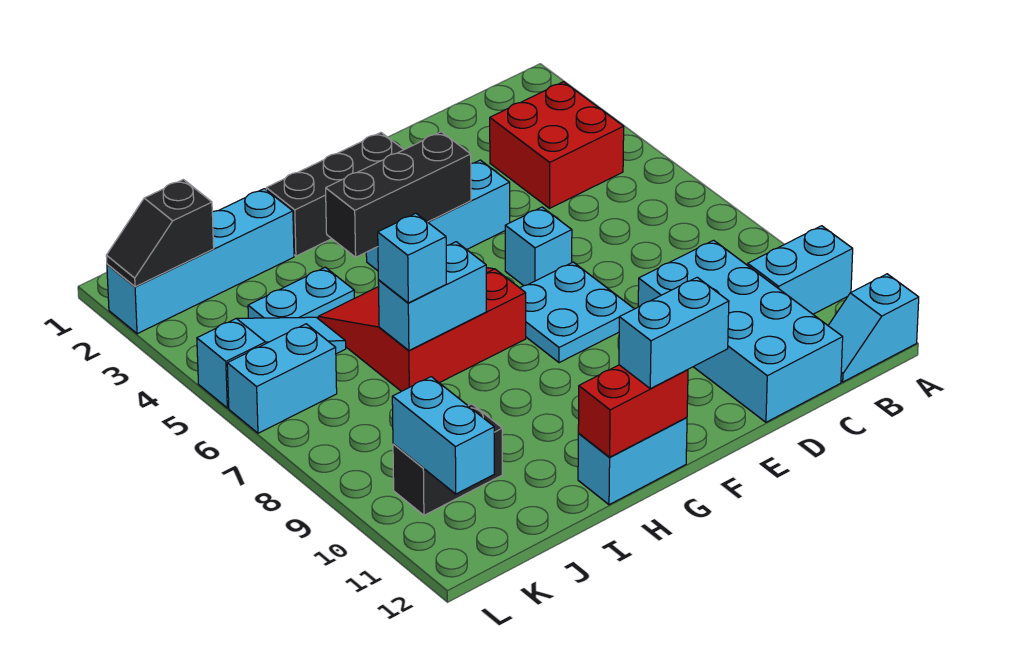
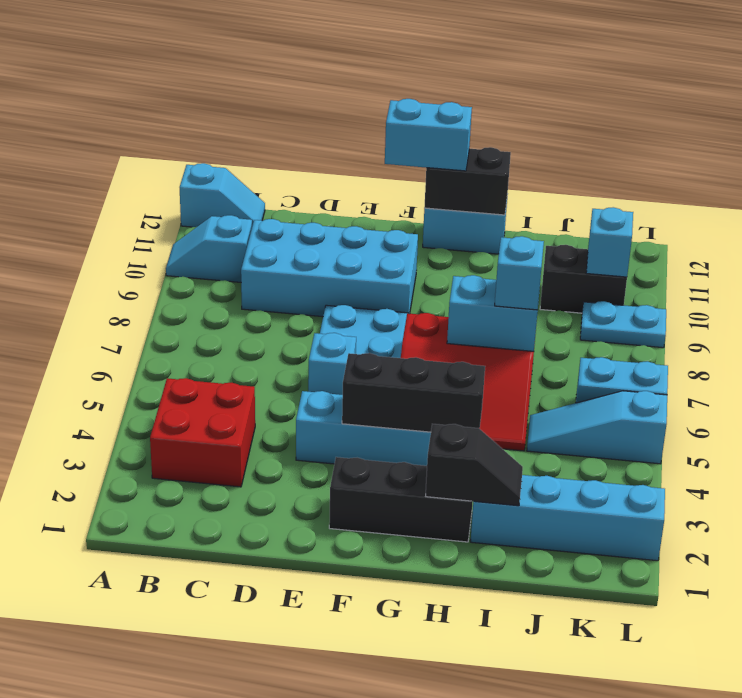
cyan brick A10:B10 level 1 -> cyan slope A10:B10 level 1 top B
cyan brick C9:D12 level 1 -> cyan brick C9:F10 level 1
red brick G12:H12 level 2 -> black brick G12:H12 level 2
cyan plate I4:J4 level 1 -> cyan plate K9:L9 level 1
black slope K2:L2 level 2 top K -> black slope H2:I2 level 2 top H
cyan brick K10:K11 level 2 -> cyan brick K10 level 2

